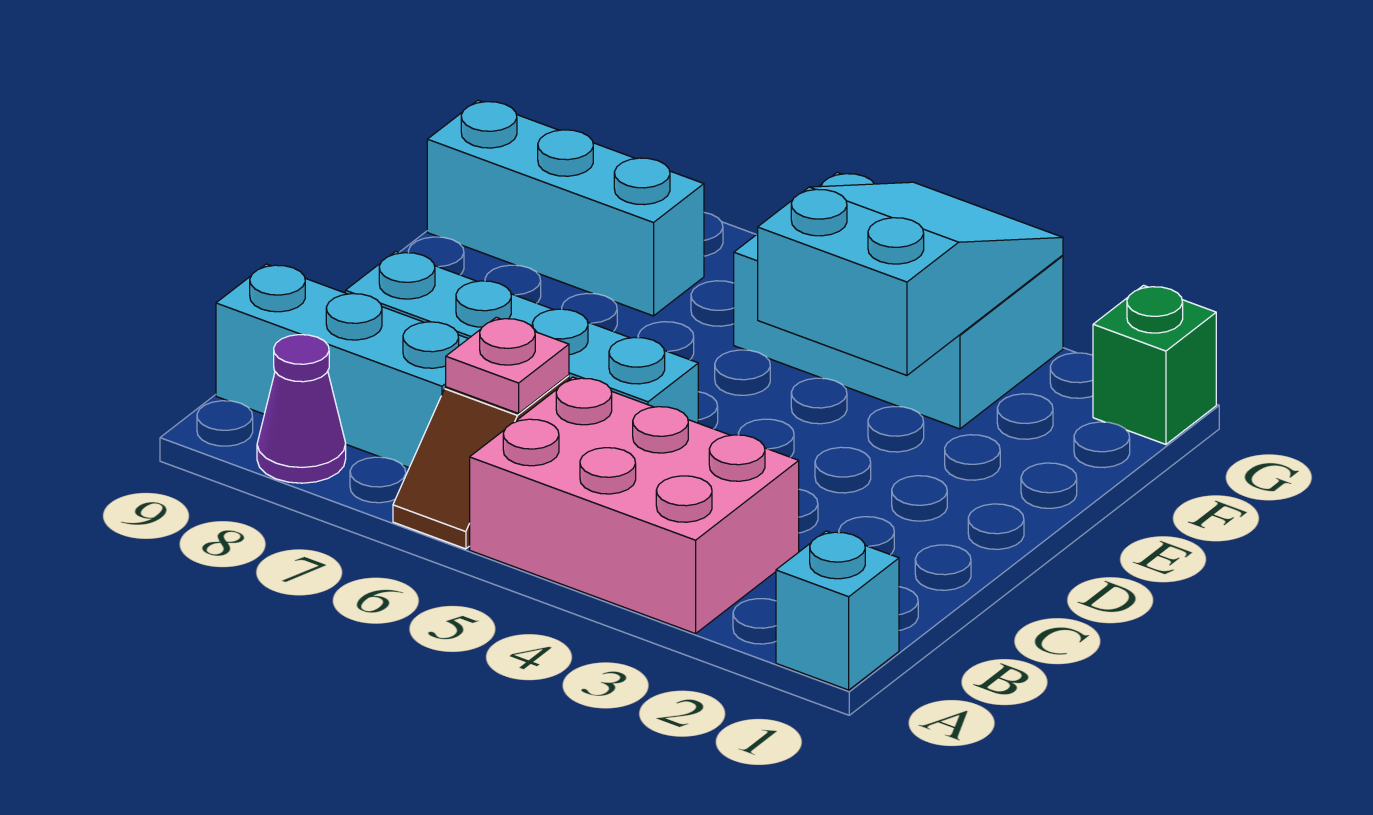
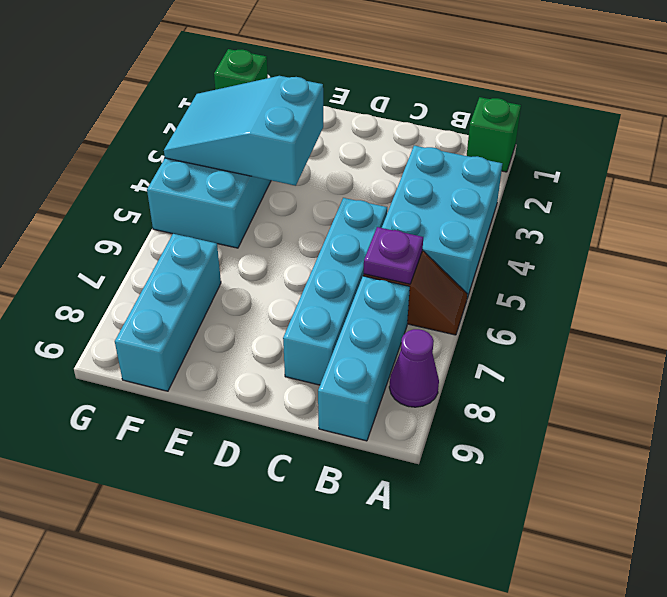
cyan brick A1 level 1 -> green brick A1 level 1
pink brick A3:B5 level 1 -> cyan brick A3:B5 level 1
pink plate B6 level 2 -> purple plate B6 level 2

